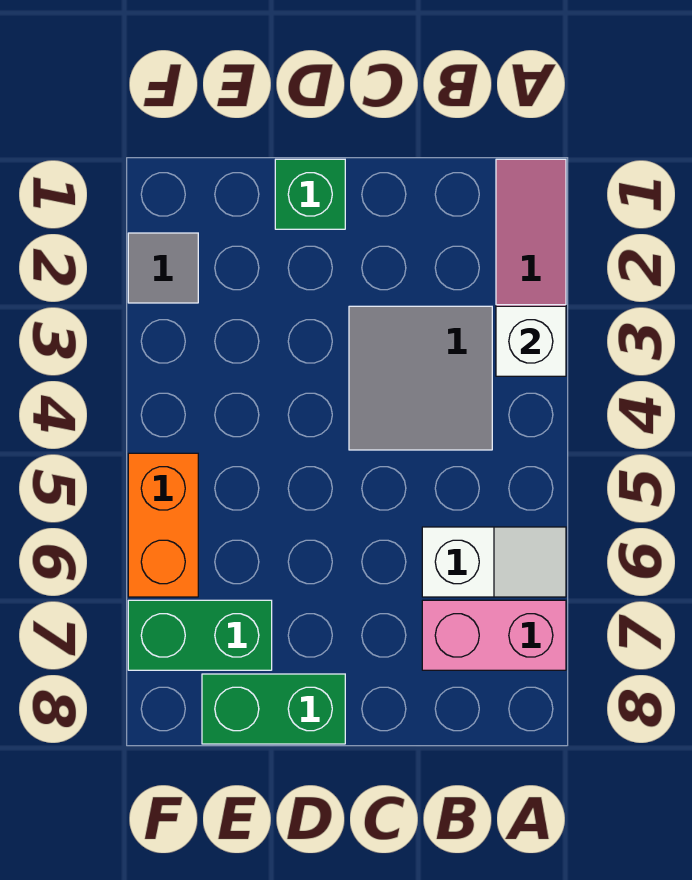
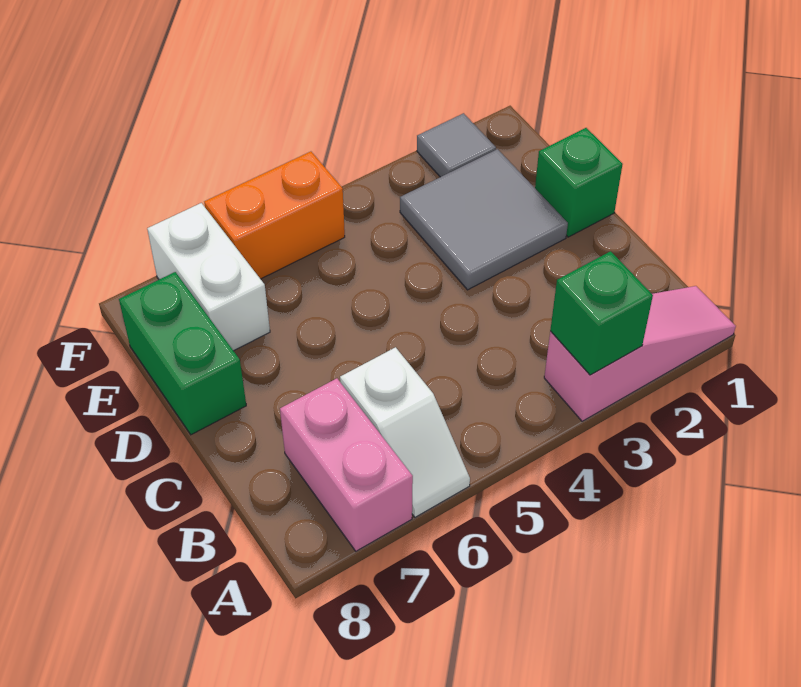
white brick A3 level 2 -> green brick A3 level 2
grey tile B3:C4 level 1 -> grey tile D2:E3 level 1
green brick E7:F7 level 1 -> white brick E7:F7 level 1

